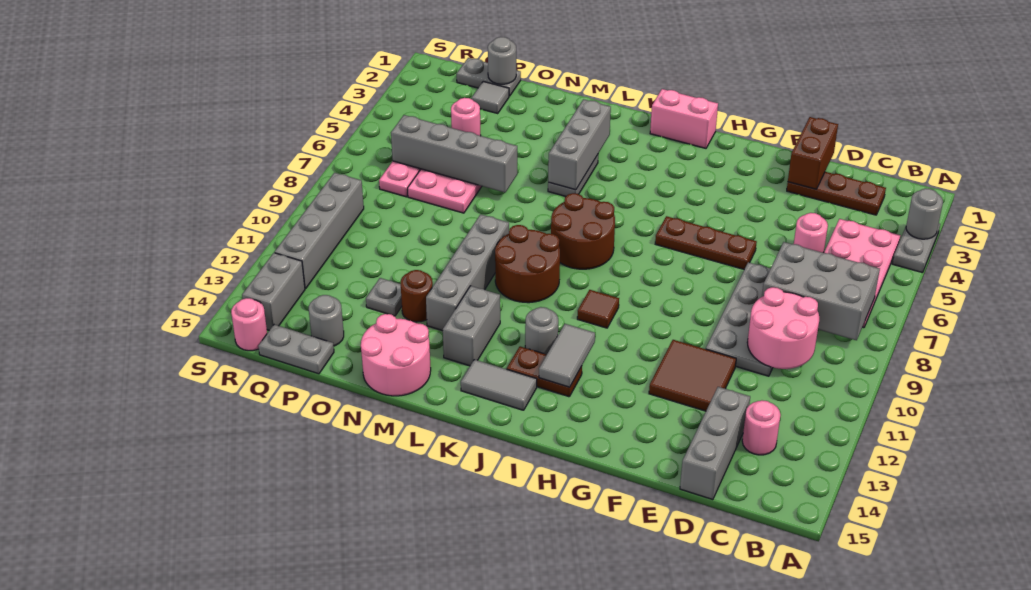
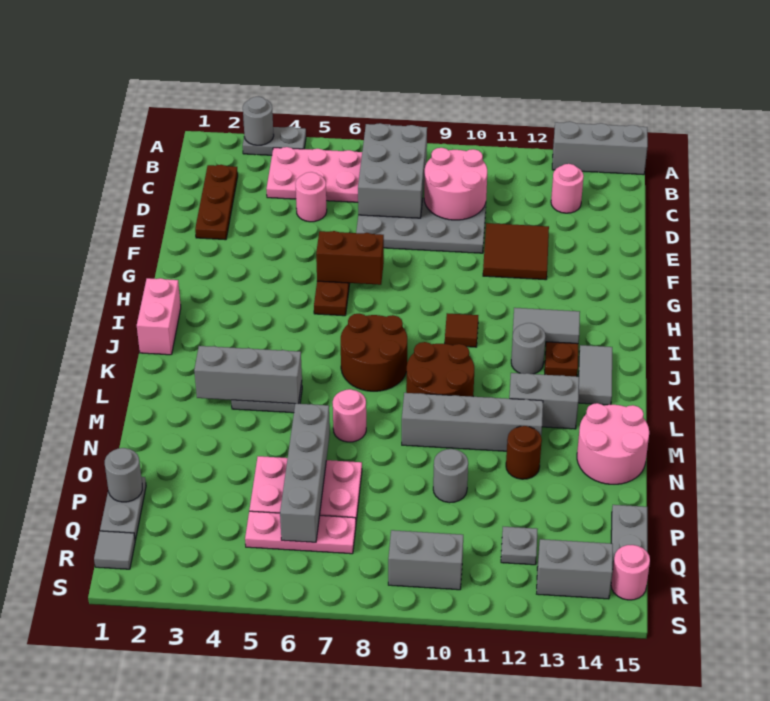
grey brick D13:D15 level 1 -> grey brick A13:A15 level 1
brown brick E1:E2 level 2 -> brown brick G6:G7 level 2
grey plate O12 level 1 -> grey plate Q12 level 1
grey tile P2 level 1 -> grey tile R1 level 1
pink round brick P4 level 1 -> pink round brick M7 level 1
grey round brick P14 level 1 -> grey round brick O10 level 1
grey brick R9:R12 level 1 -> grey brick R9:R10 level 1

